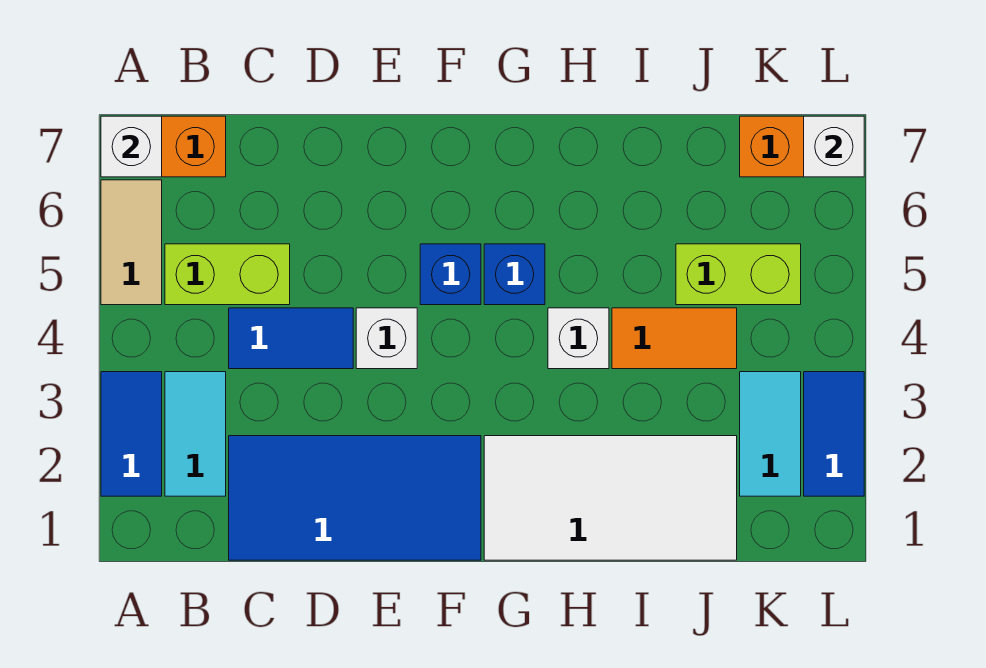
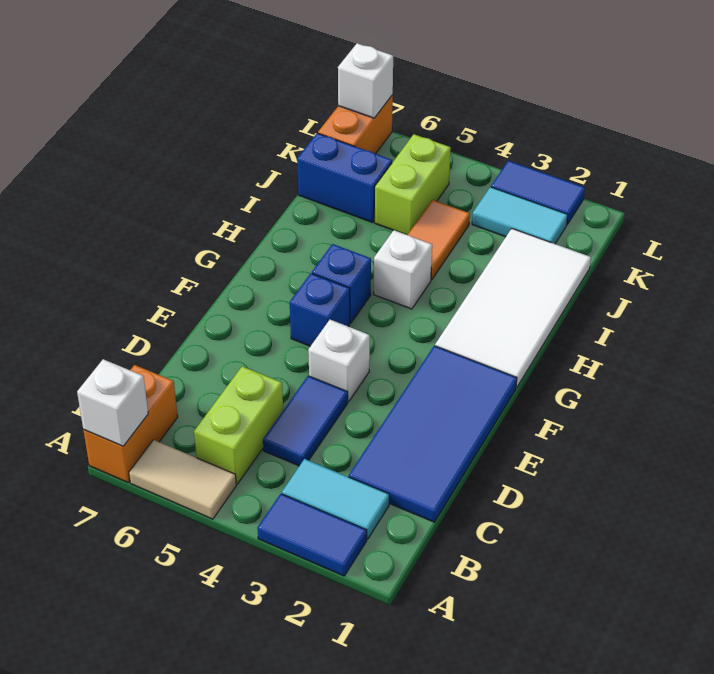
none -> blue brick J6:J7 level 1

